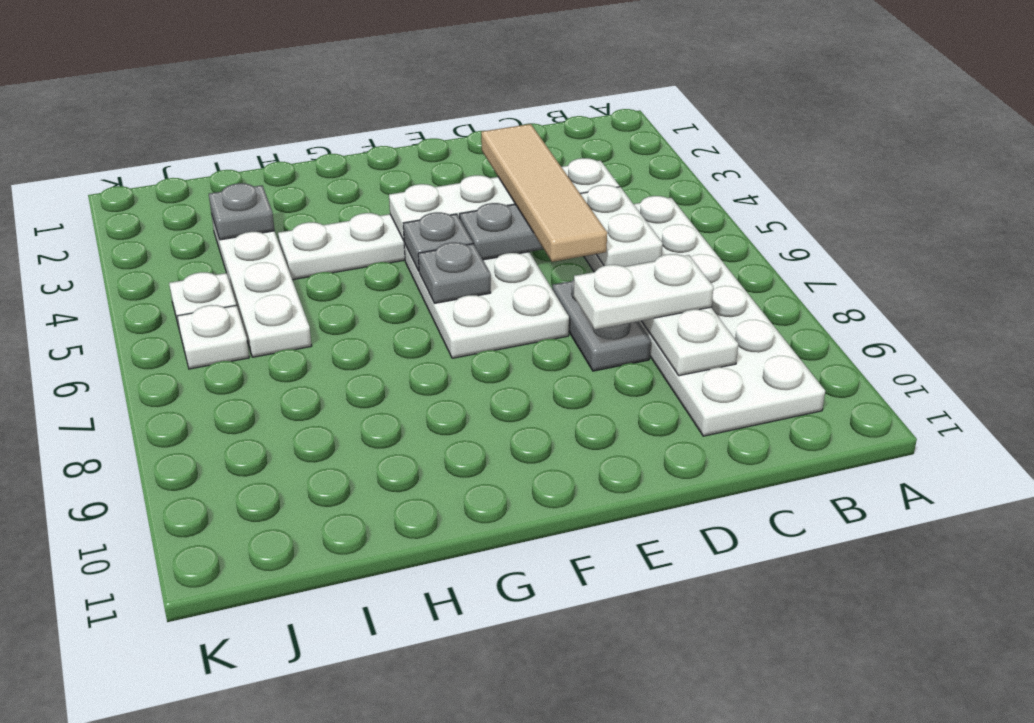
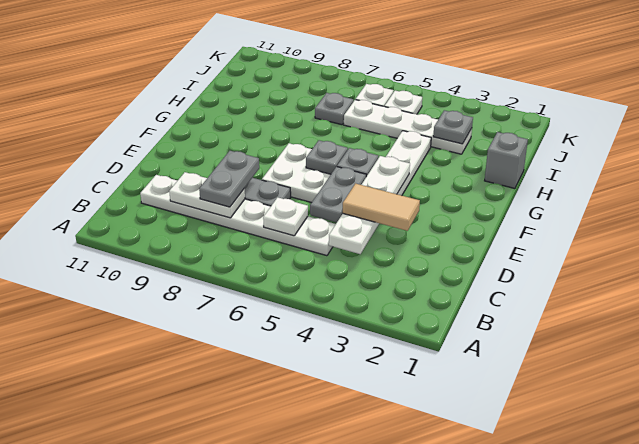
white plate B5:C10 level 1 -> white plate C5:C10 level 1
white plate C5:C6 level 2 -> white plate C6 level 2
white plate C8:D8 level 3 -> grey plate C8:D8 level 3
tan tile D3:D6 level 3 -> tan tile D3:D4 level 3
none -> grey brick H1 level 1
none -> grey plate I7 level 1

